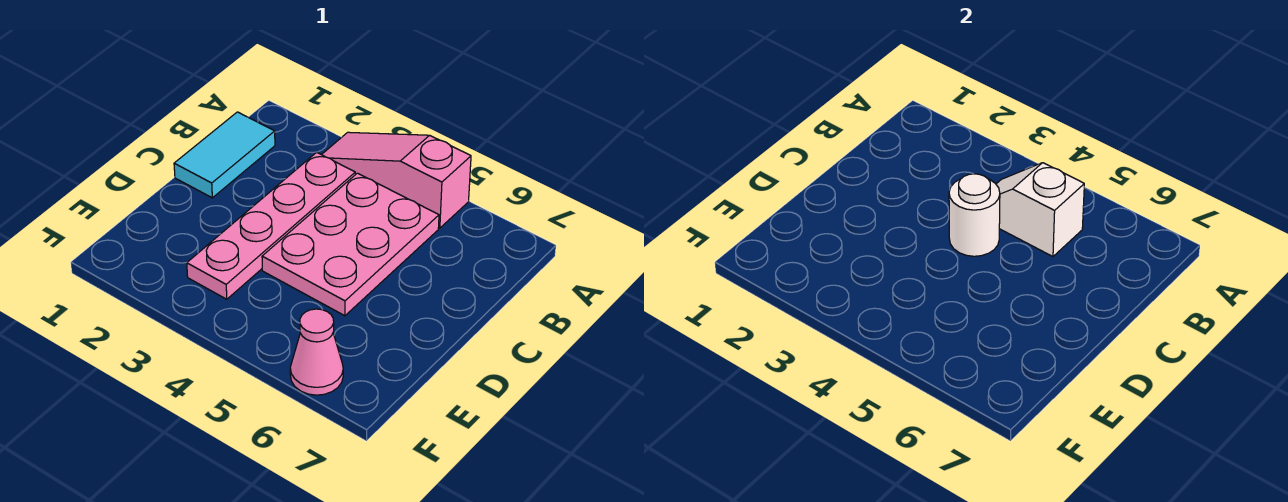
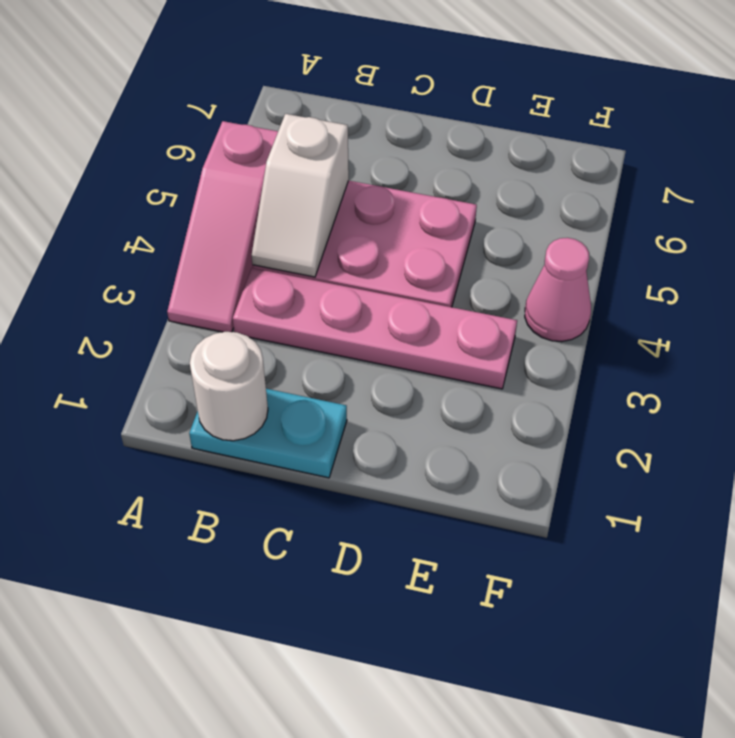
cyan tile B1:C1 level 1 -> cyan plate B1:C1 level 1
white round brick C4 level 2 -> white round brick B1 level 2
pink cone F6 level 1 -> pink cone F4 level 1

